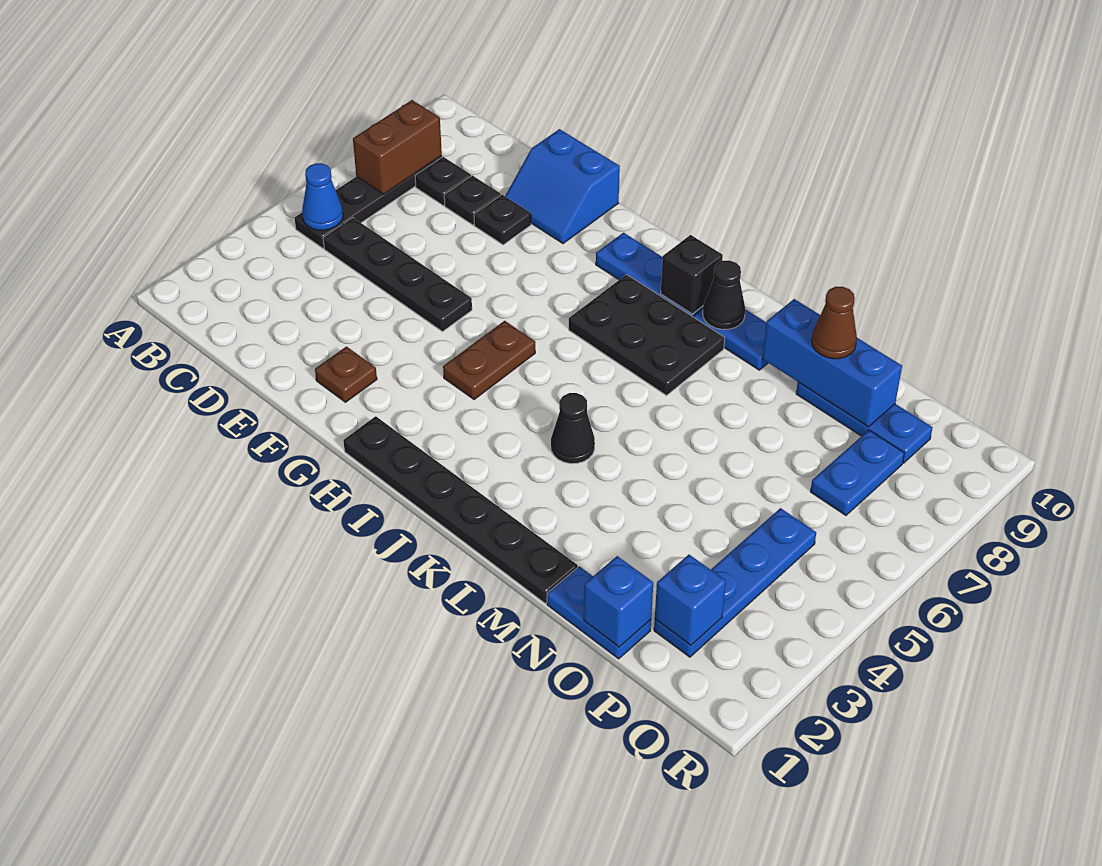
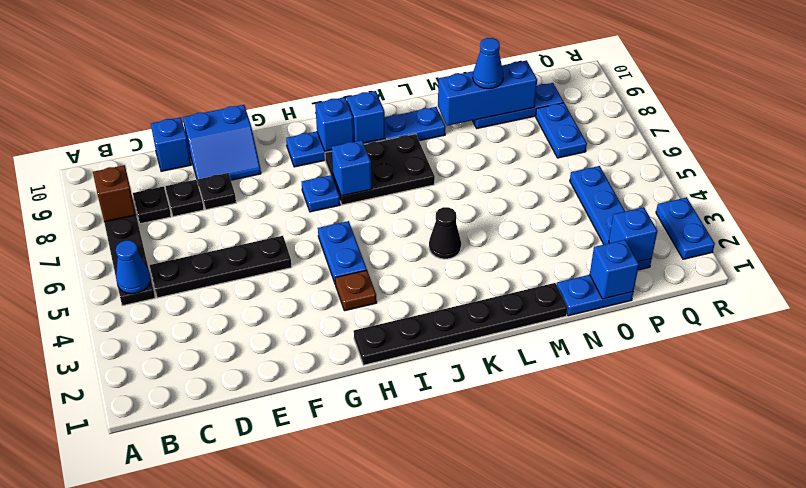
brown brick B7:B8 level 2 -> brown brick B8 level 2
none -> blue brick D10 level 1
brown plate F2 level 1 -> brown plate H3 level 1
brown plate H4:H5 level 1 -> blue plate H4:H5 level 1
none -> blue plate H7 level 1
none -> blue brick I7 level 2
none -> blue brick I9 level 2
black brick J9 level 2 -> blue brick J9 level 2
black cone K9 level 2 -> none
brown cone N9 level 3 -> blue cone N9 level 3
none -> blue plate R2:R3 level 1

